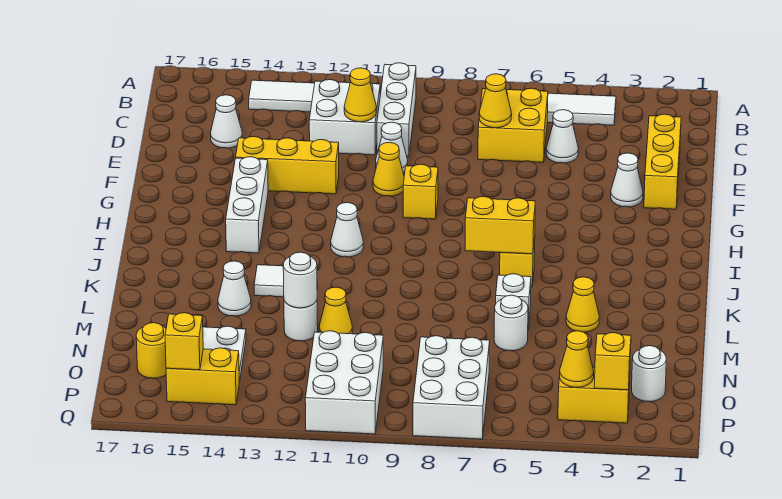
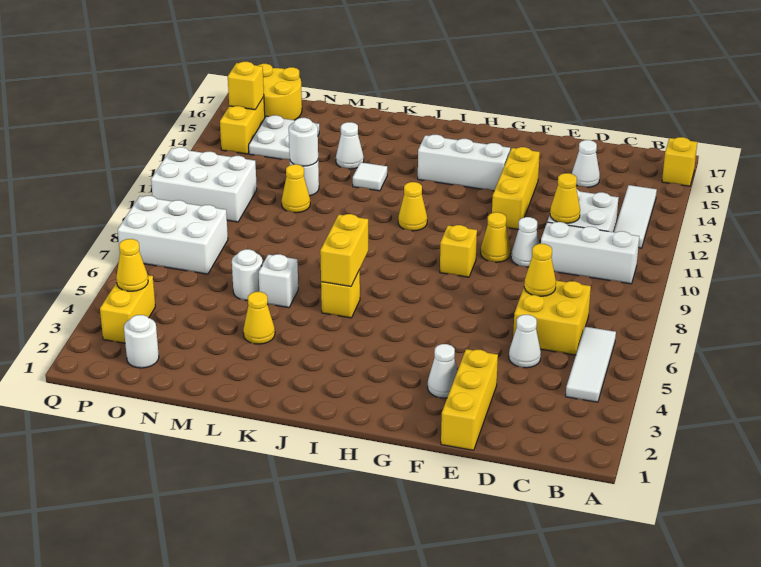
yellow brick D2:F2 level 1 -> yellow brick E1:E3 level 1
white cone I11 level 1 -> yellow cone I11 level 1
yellow round brick O16 level 1 -> yellow round brick O16:P17 level 1
yellow brick P3 level 2 -> yellow brick A16 level 1

